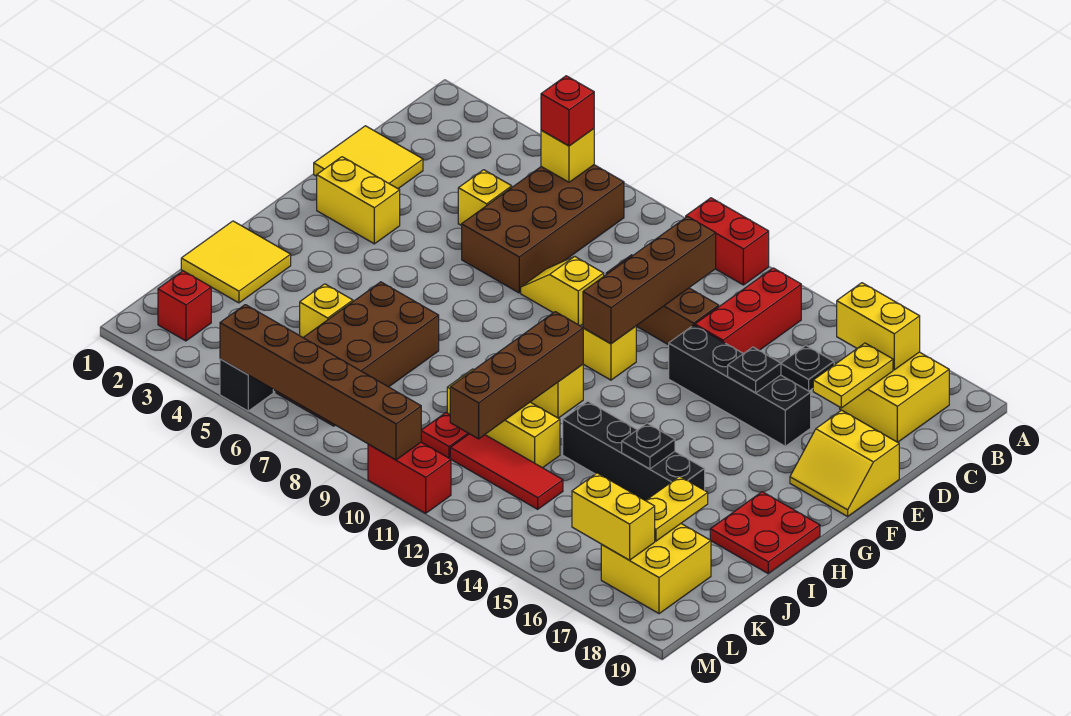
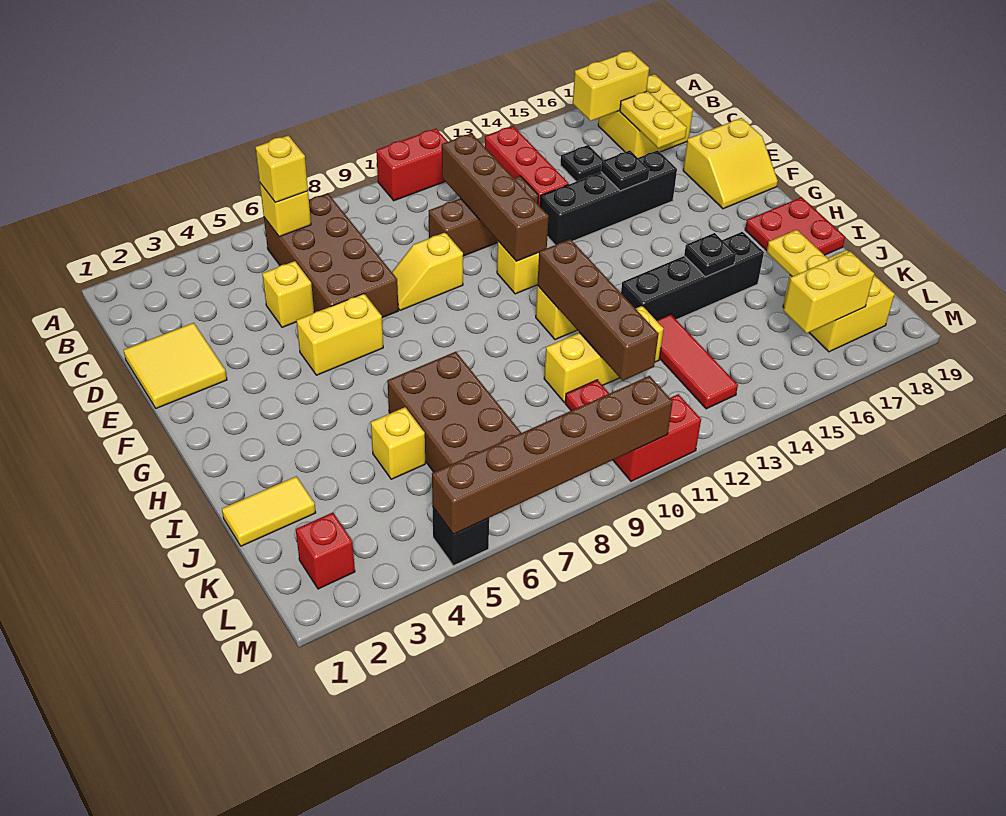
red brick B6 level 3 -> yellow brick B6 level 3
yellow brick F2:F3 level 1 -> yellow brick F5:F6 level 1
yellow tile I1:J2 level 1 -> yellow tile J1:J2 level 1
red tile K11:K13 level 1 -> red tile J13:L13 level 1

